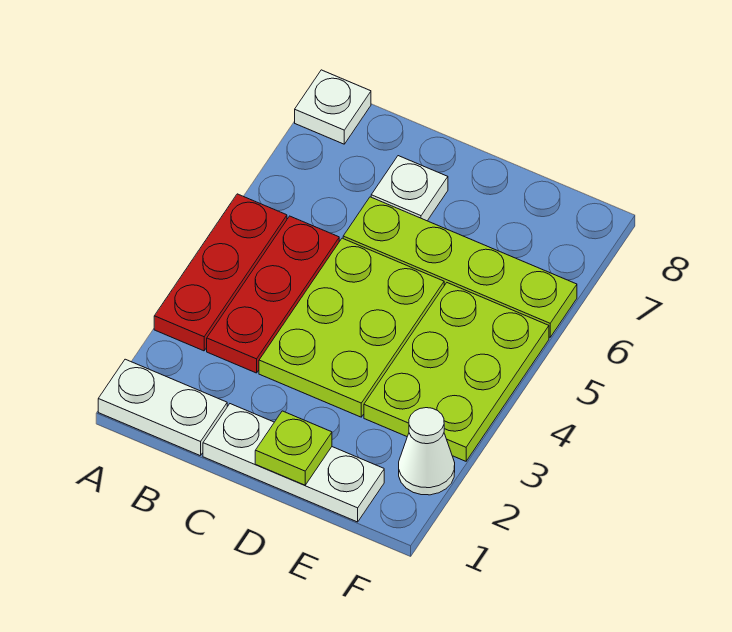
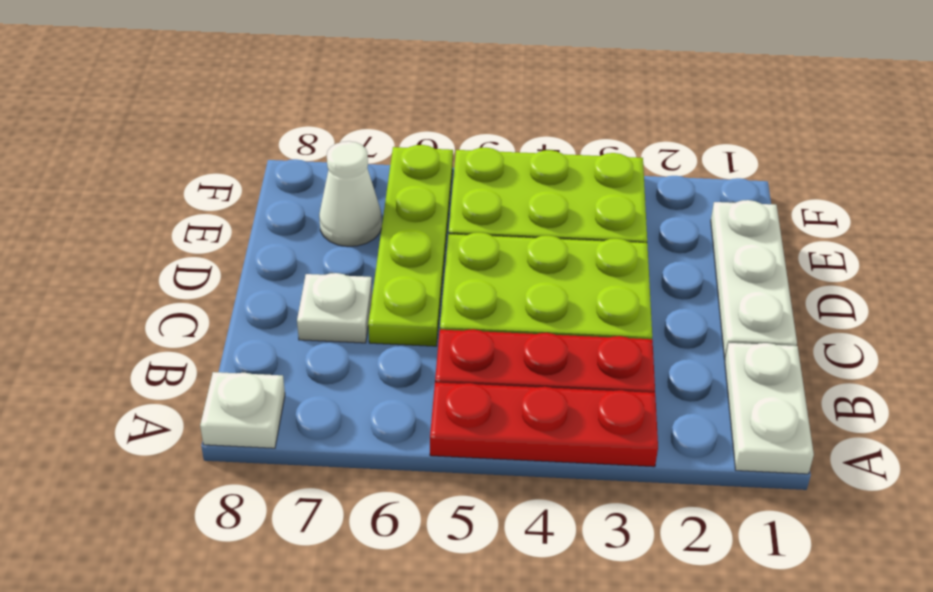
lime plate D1 level 2 -> none
white cone F2 level 1 -> white cone E7 level 1

